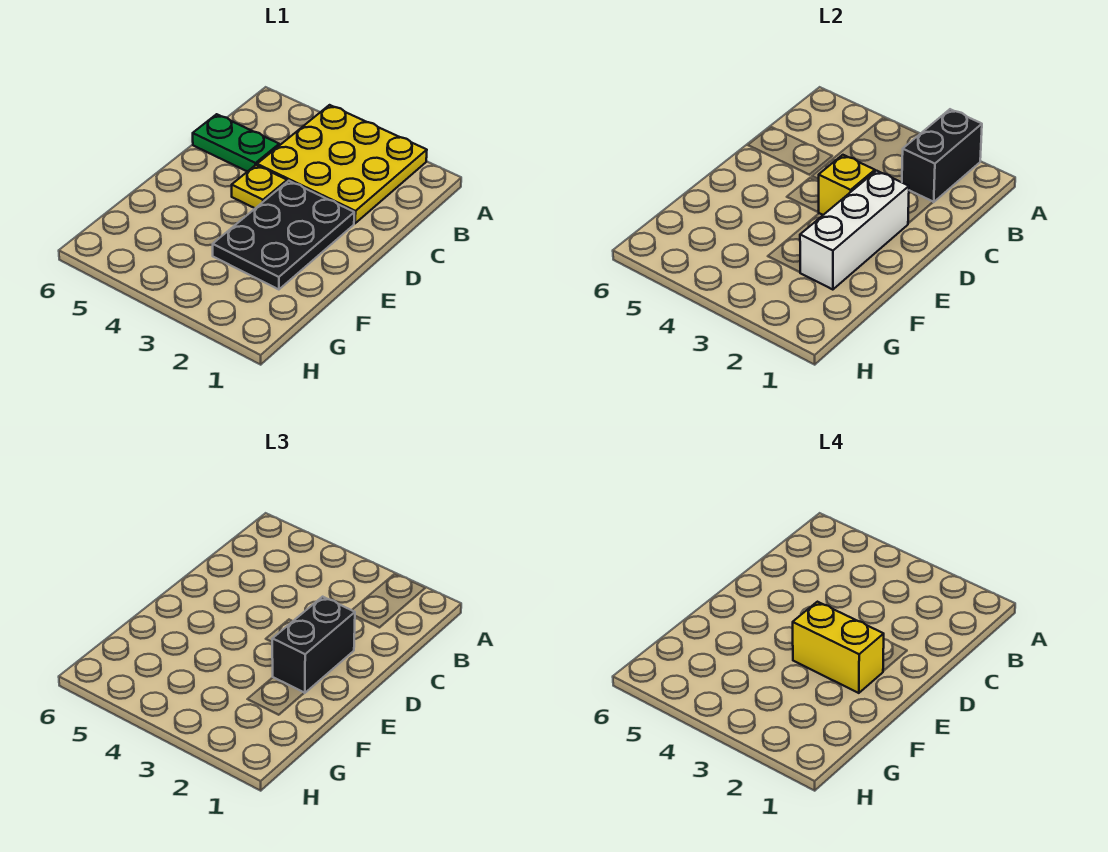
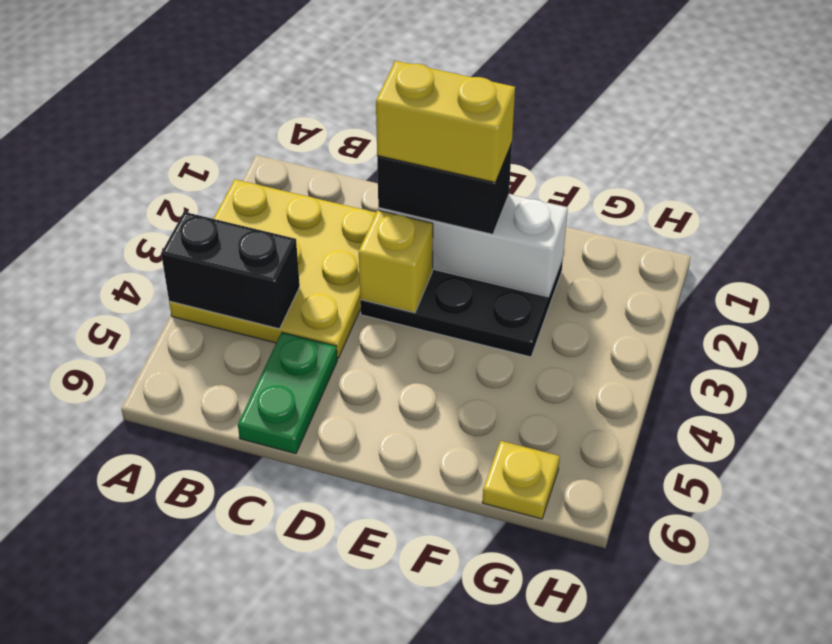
black brick A2:B2 level 2 -> black brick A4:B4 level 2
yellow plate D4 level 1 -> yellow plate G6 level 1
yellow brick E2:E3 level 4 -> yellow brick D2:E2 level 4

